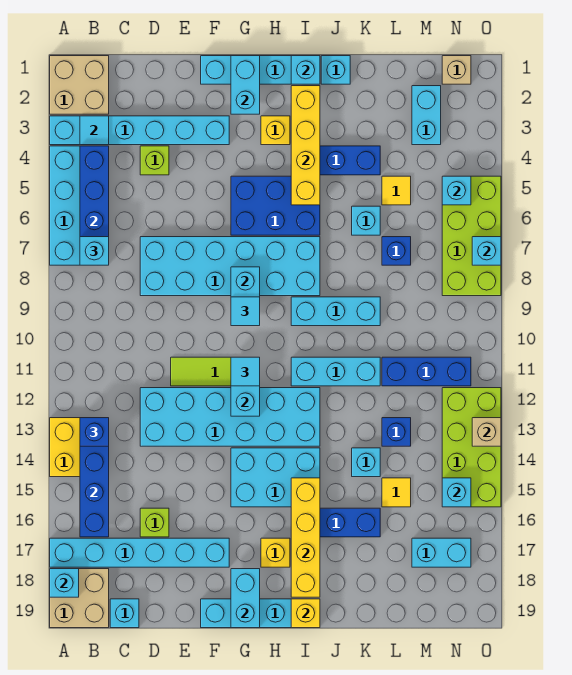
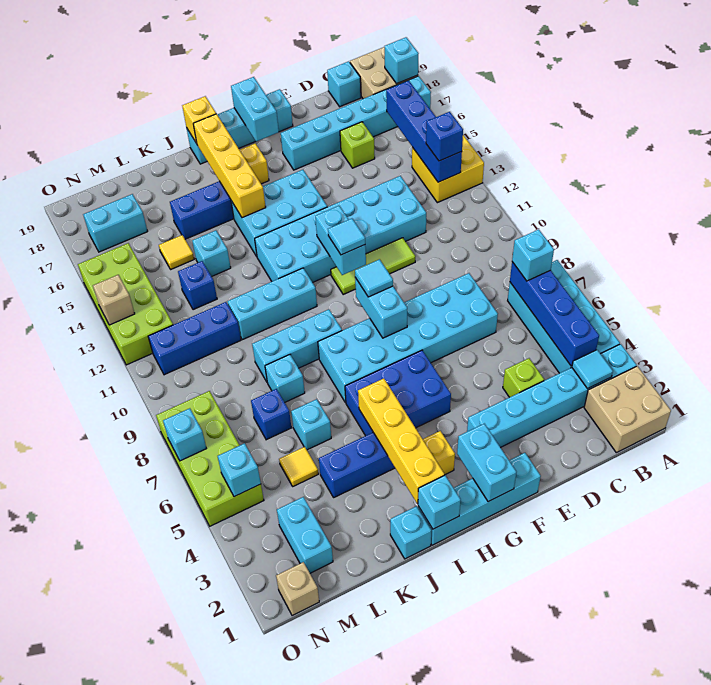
cyan brick N15 level 2 -> cyan brick K8 level 1

